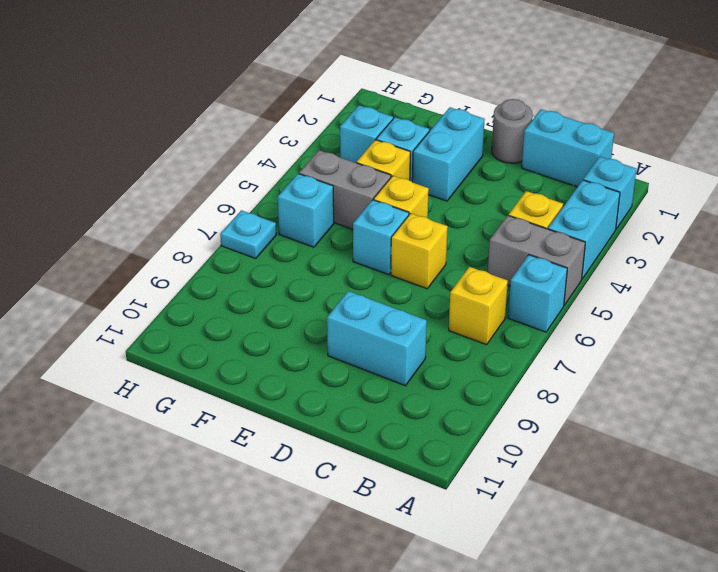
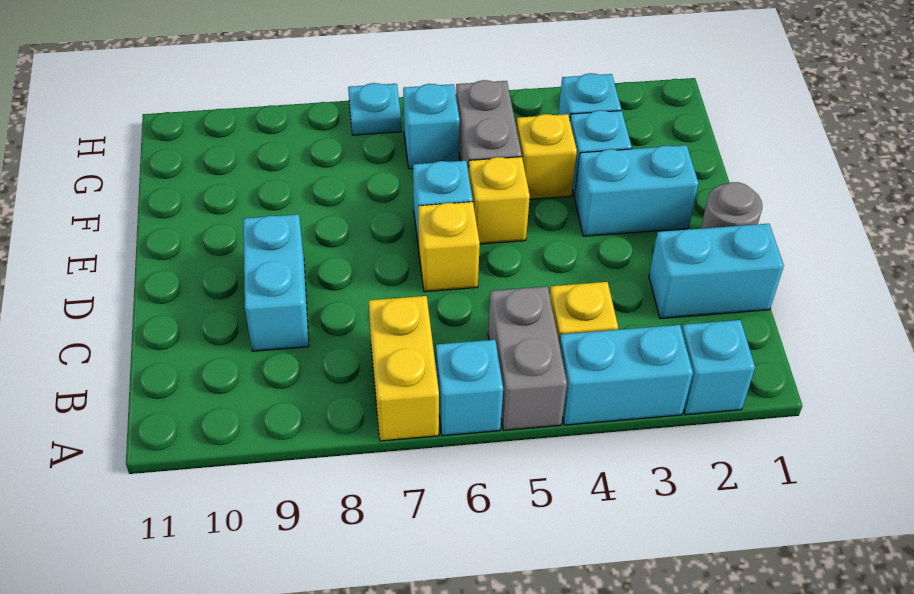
cyan brick B1:C1 level 1 -> cyan brick C1:C2 level 1
yellow brick B7 level 1 -> yellow brick A7:B7 level 1

